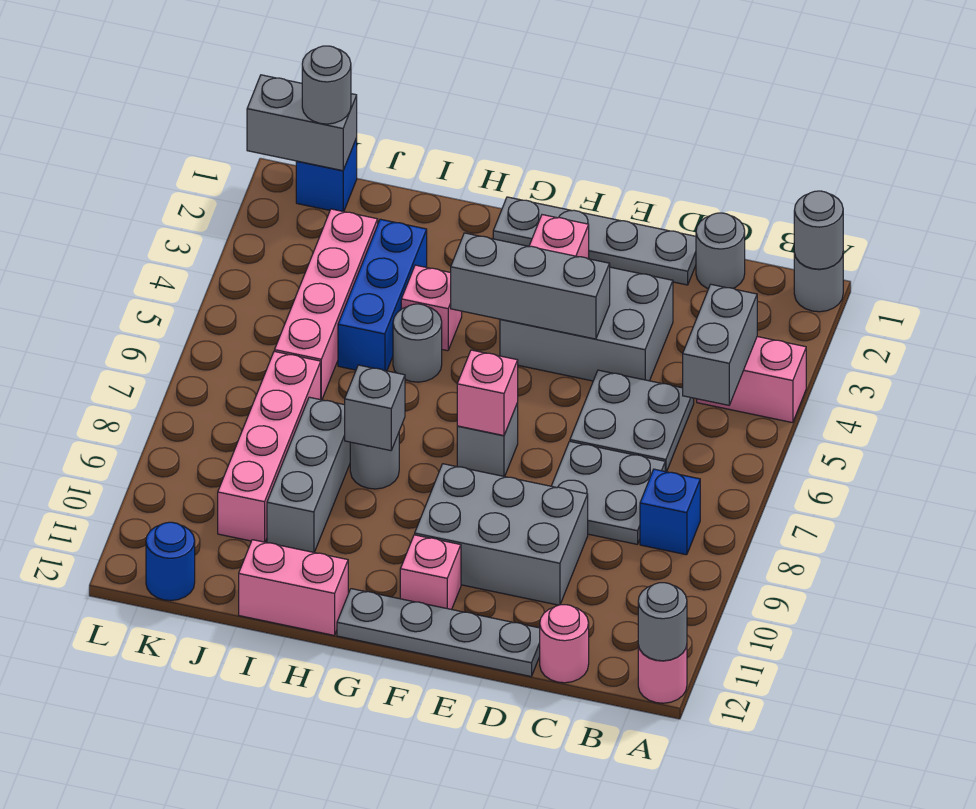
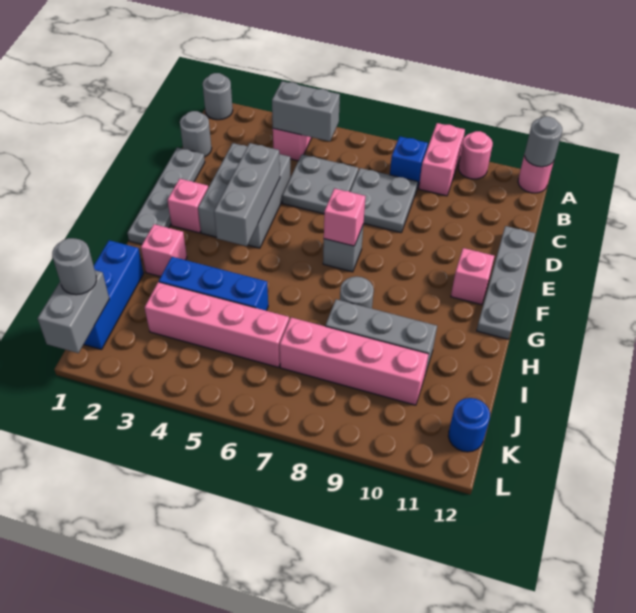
grey round brick A1 level 2 -> none
pink round brick C12 level 1 -> pink round brick A10 level 1
grey brick D9:F10 level 1 -> none
pink brick H4 level 1 -> pink brick H2 level 1
grey round brick H5 level 1 -> none
grey brick H8 level 2 -> none
pink brick H12:I12 level 1 -> pink brick A9:B9 level 1
blue brick K1 level 1 -> blue brick I1:K1 level 1

